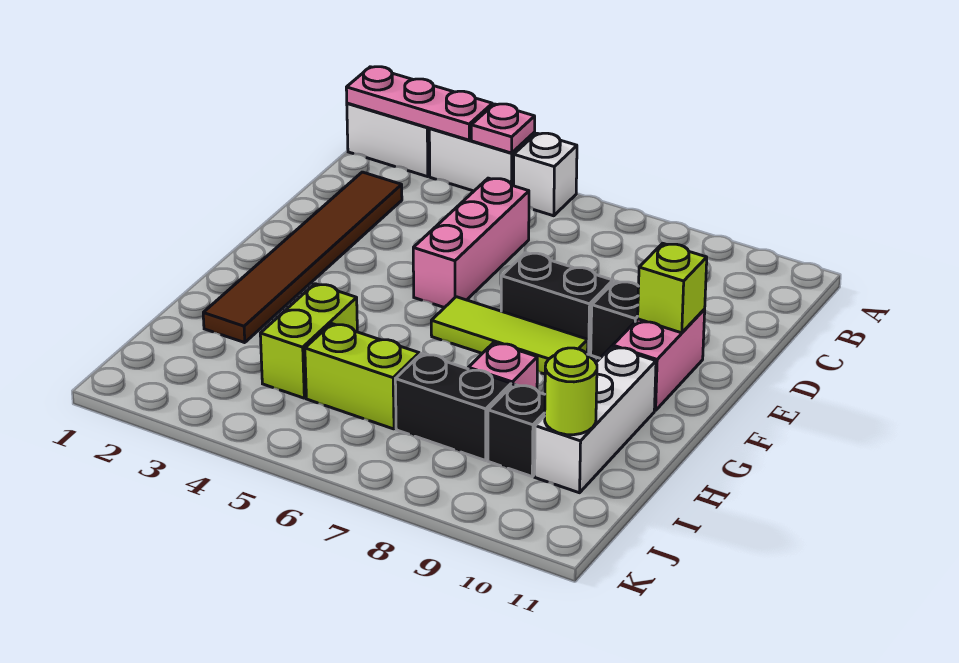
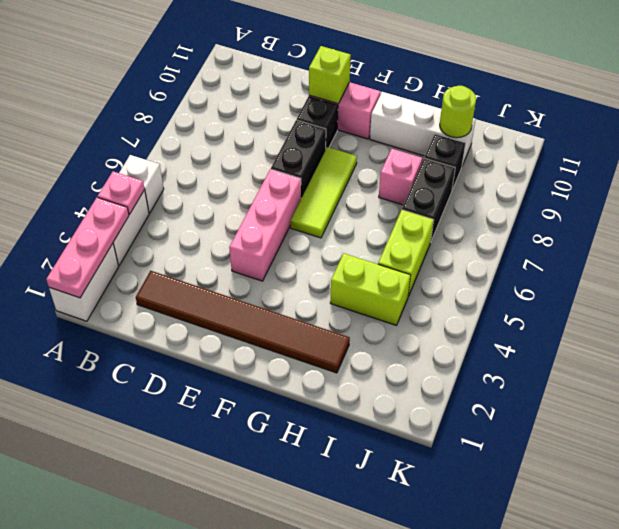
pink brick C5:E5 level 1 -> pink brick E4:E6 level 1

